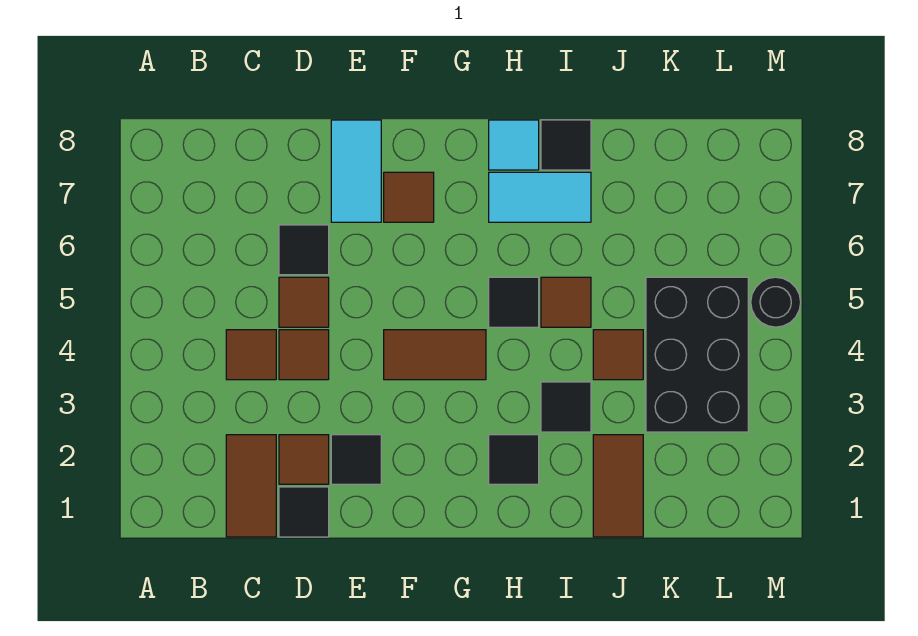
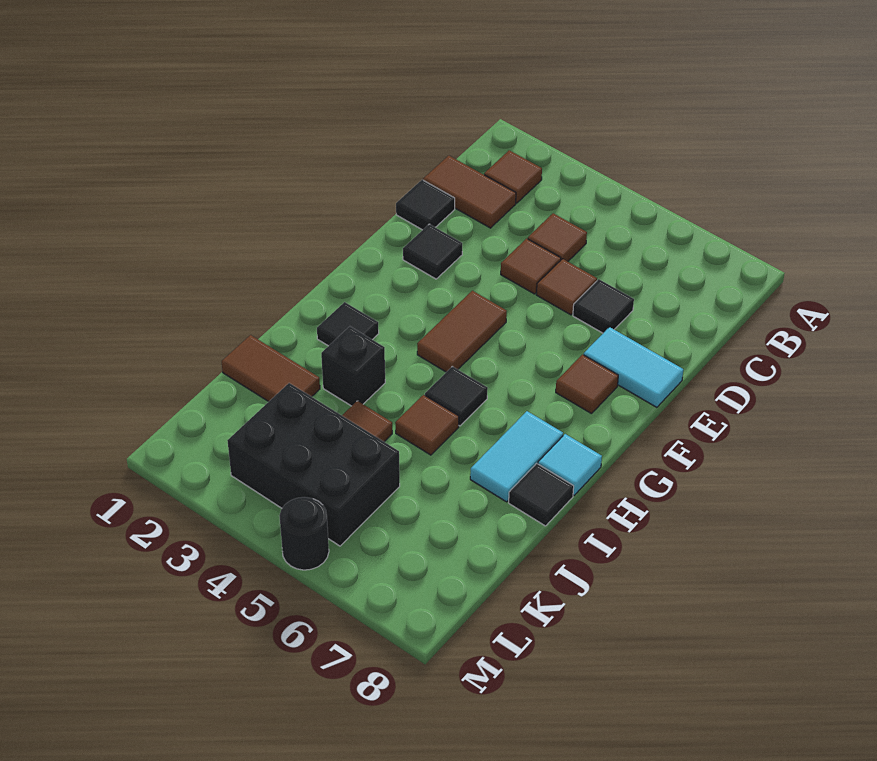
brown tile D2 level 1 -> brown tile B2 level 1
black tile I3 level 1 -> black brick I3 level 1

